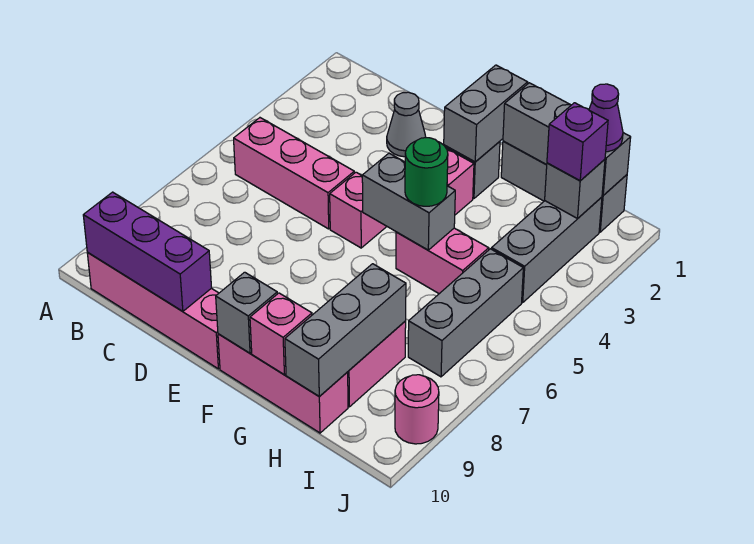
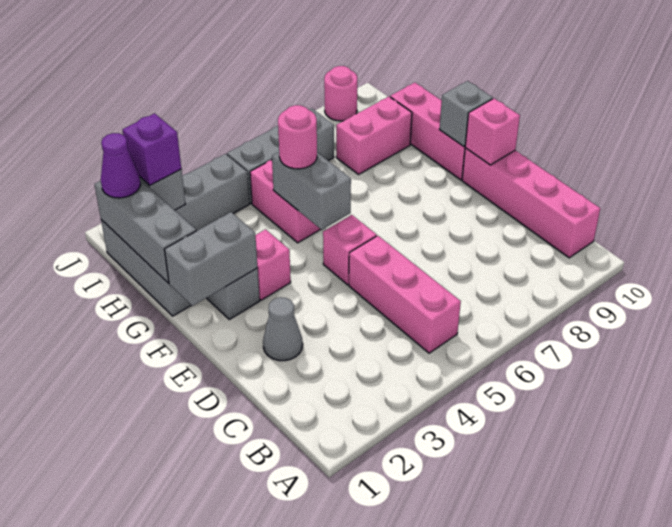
purple brick B10:D10 level 2 -> none
green round brick G5 level 3 -> pink round brick G5 level 3
pink brick G10 level 2 -> pink brick E10 level 2
grey brick H8:H10 level 2 -> none

